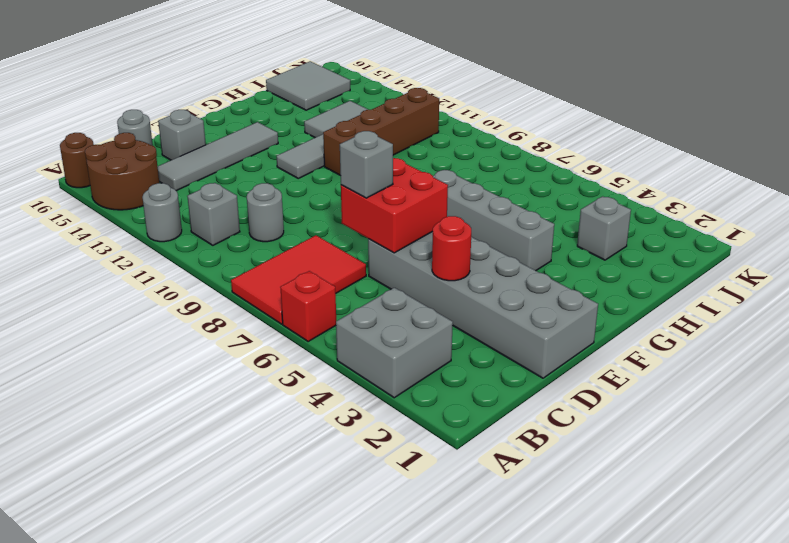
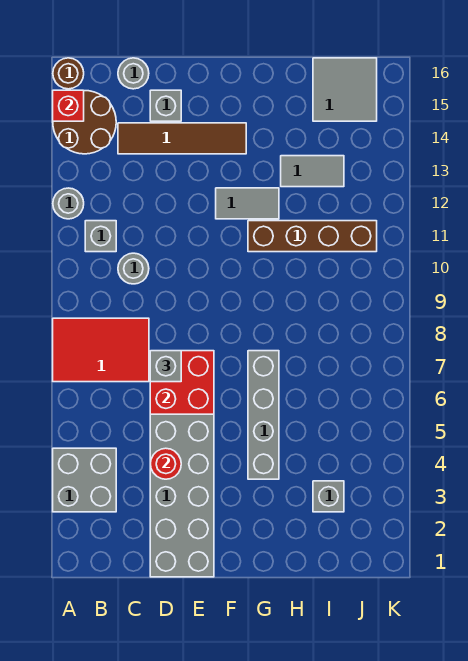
red brick A6 level 1 -> red brick A15 level 2
grey tile C14:F14 level 1 -> brown tile C14:F14 level 1

